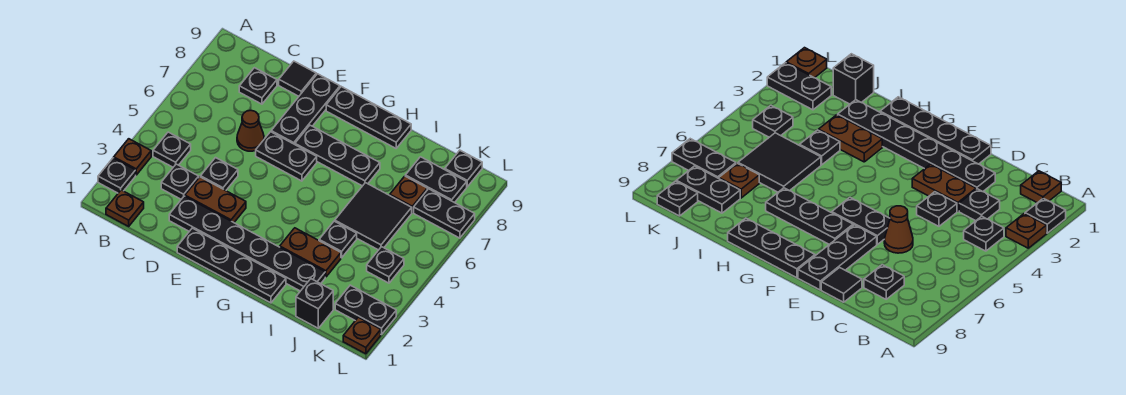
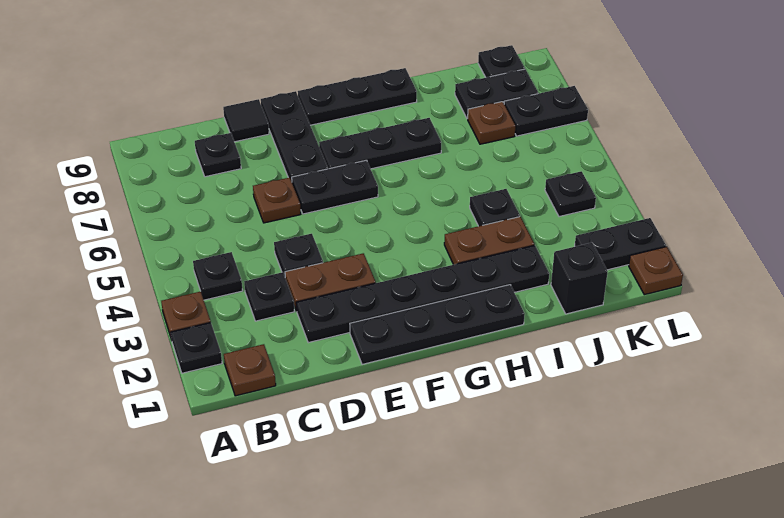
brown cone D6 level 1 -> brown plate D6 level 1
black tile I5:J6 level 1 -> none

